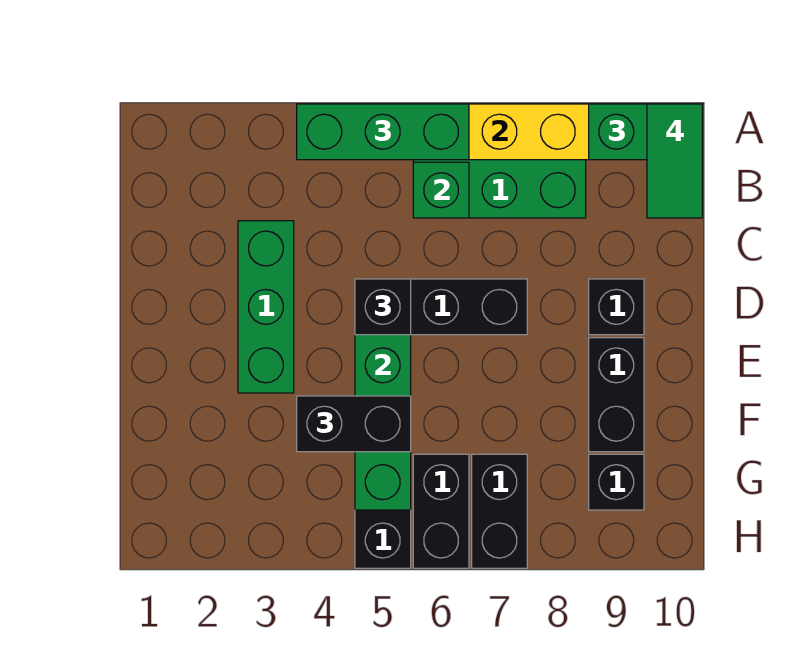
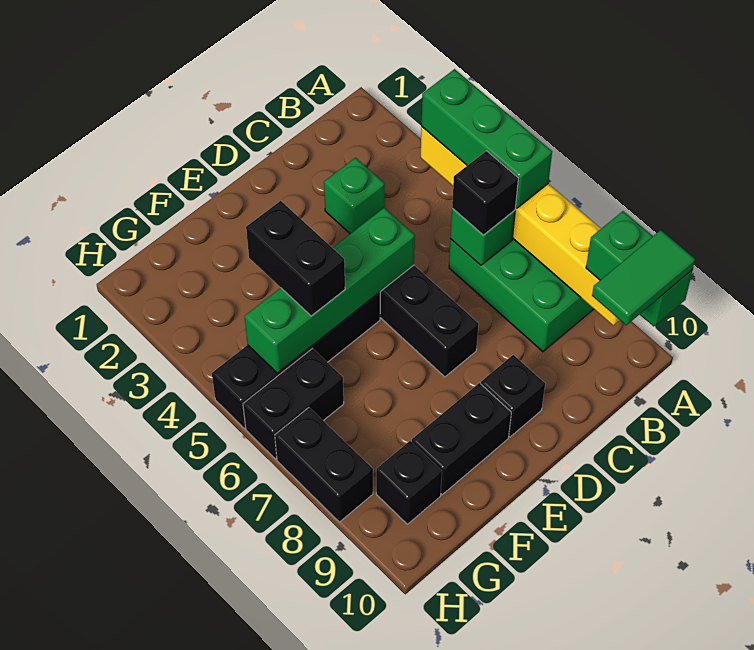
green brick C3:E3 level 1 -> green brick C3 level 1
black brick D5 level 3 -> black brick B6 level 3
black brick G7:H7 level 1 -> black brick H7:H8 level 1

